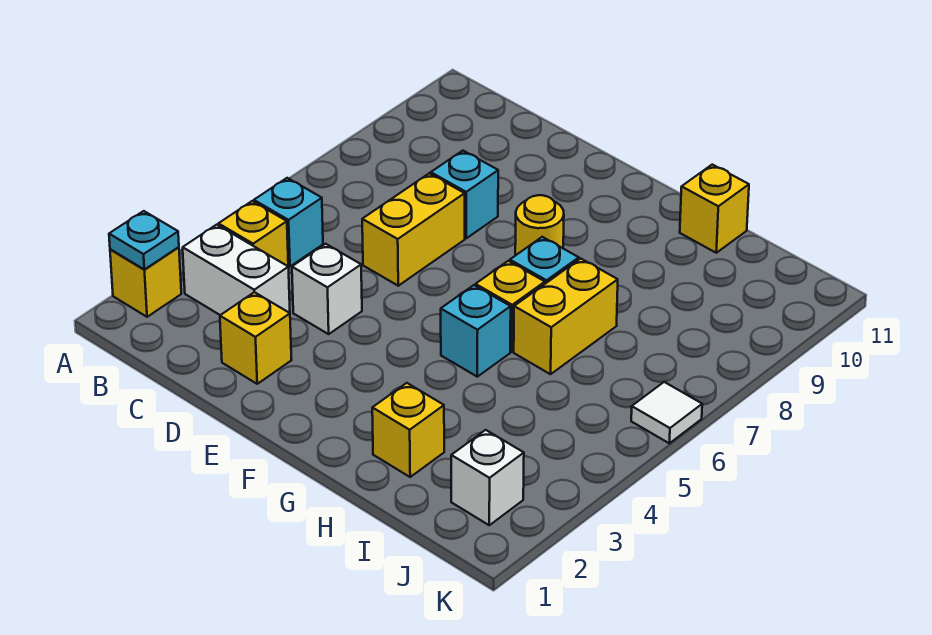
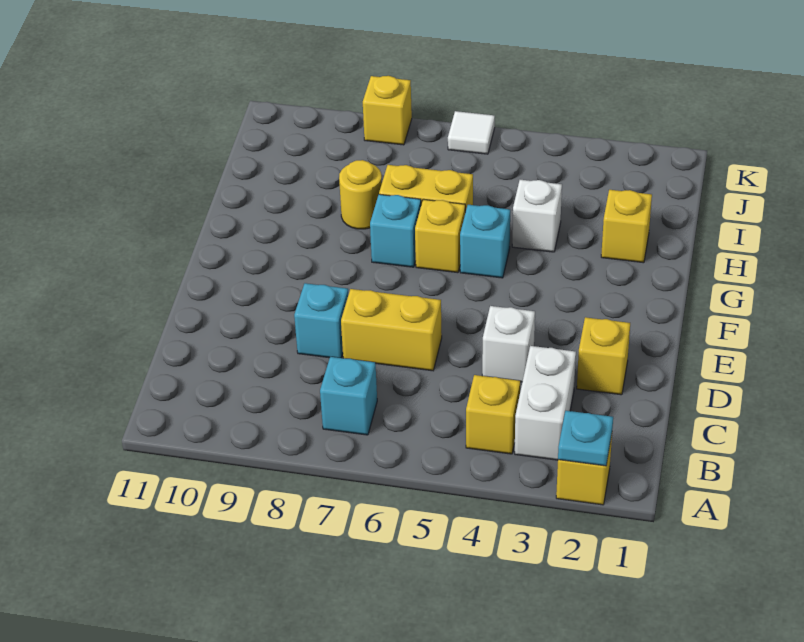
cyan brick B5 level 1 -> cyan brick B7 level 1
yellow round brick F8 level 1 -> yellow round brick H8 level 1
yellow brick H11 level 1 -> yellow brick K8 level 1
white brick J2 level 1 -> white brick H4 level 1

